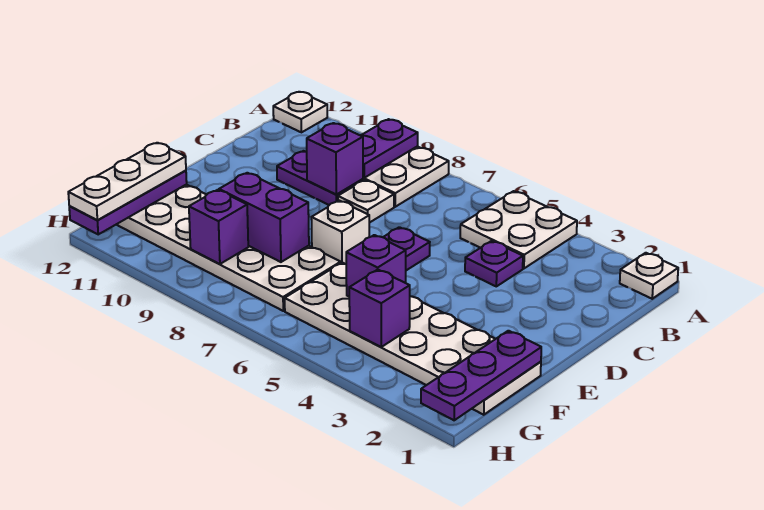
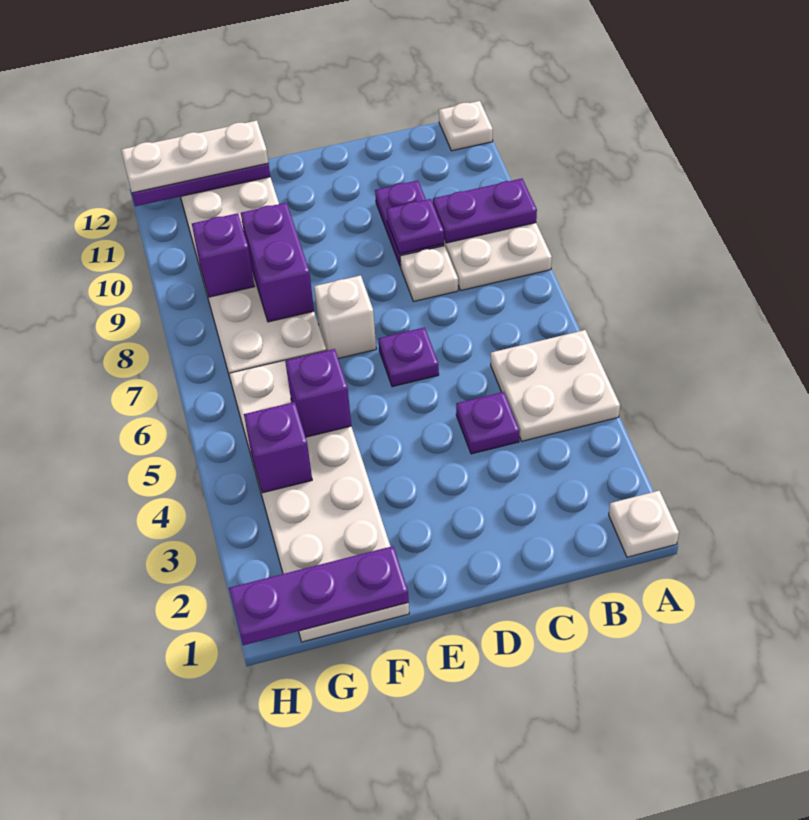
purple brick C9 level 2 -> purple plate C9 level 2

